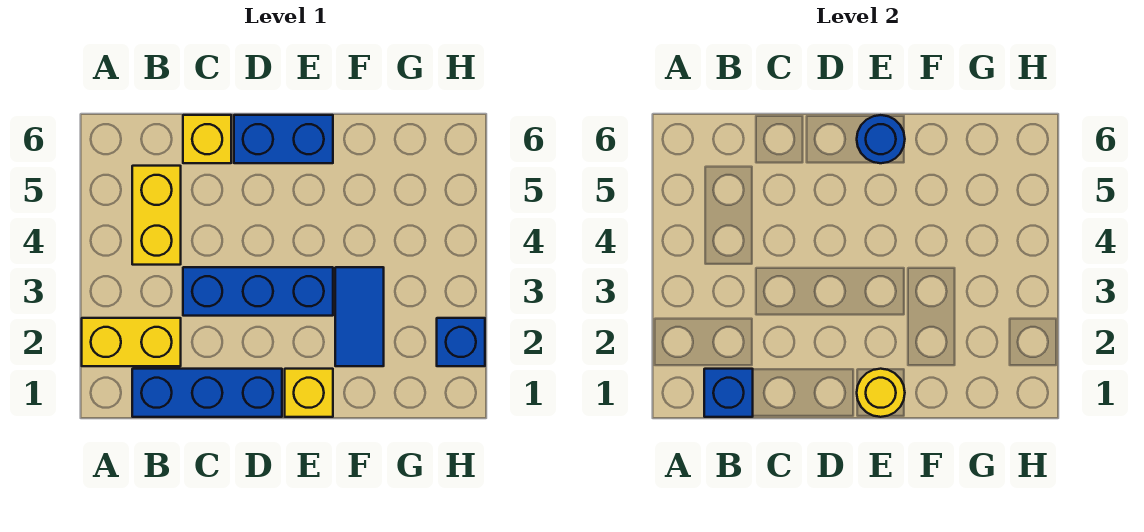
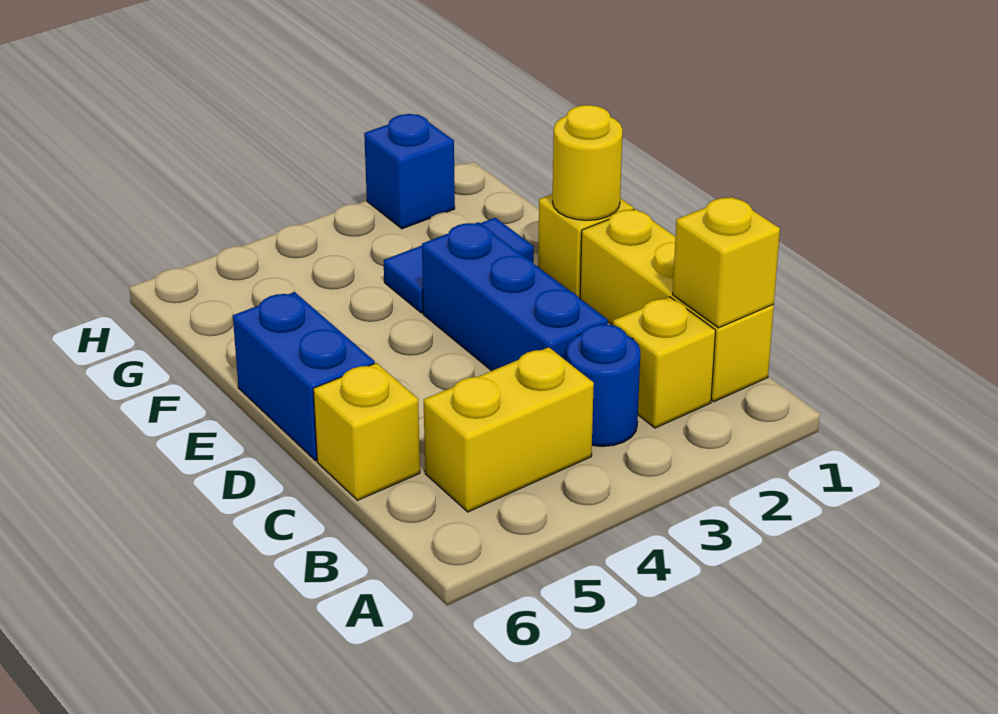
yellow brick A2:B2 level 1 -> yellow brick B2 level 1
blue brick B1:D1 level 1 -> yellow brick B1:D1 level 1
blue brick B1 level 2 -> yellow brick B1 level 2
blue round brick E6 level 2 -> blue round brick B3 level 1

